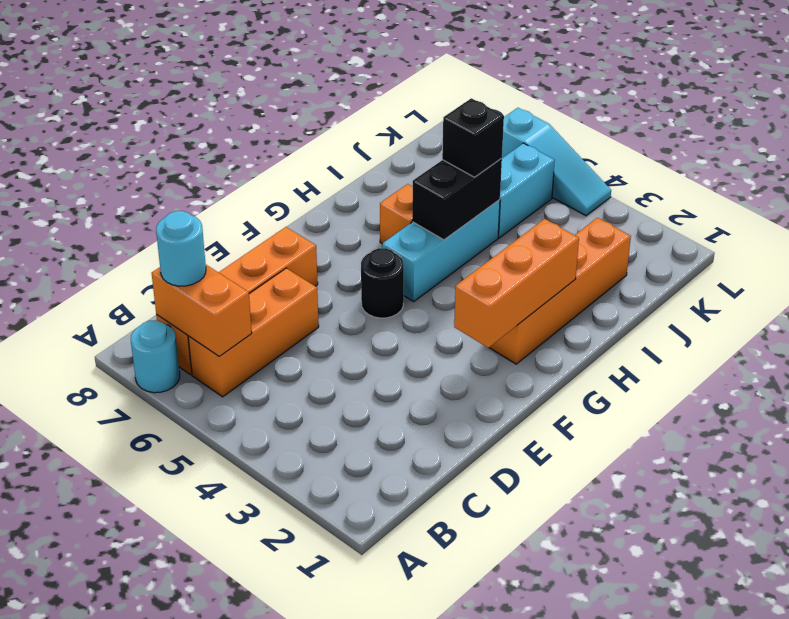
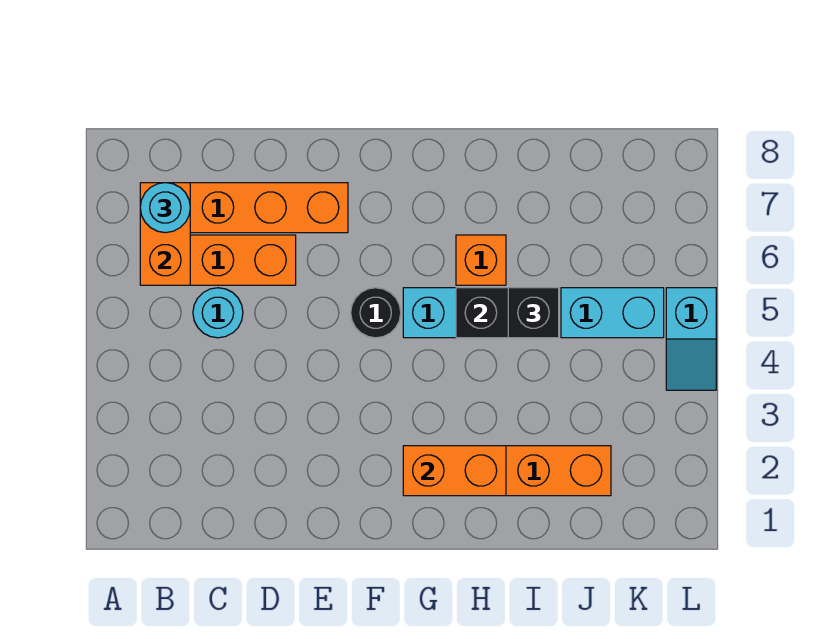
cyan round brick A7 level 1 -> cyan round brick C5 level 1
orange brick F2:H2 level 2 -> orange brick G2:H2 level 2
cyan slope L4:L6 level 1 top 6 -> cyan slope L4:L5 level 1 top 5

